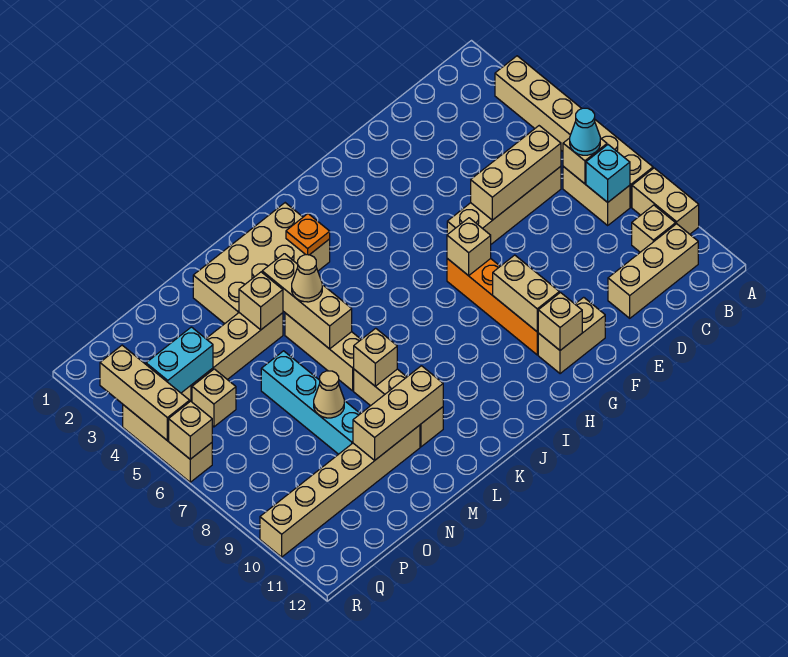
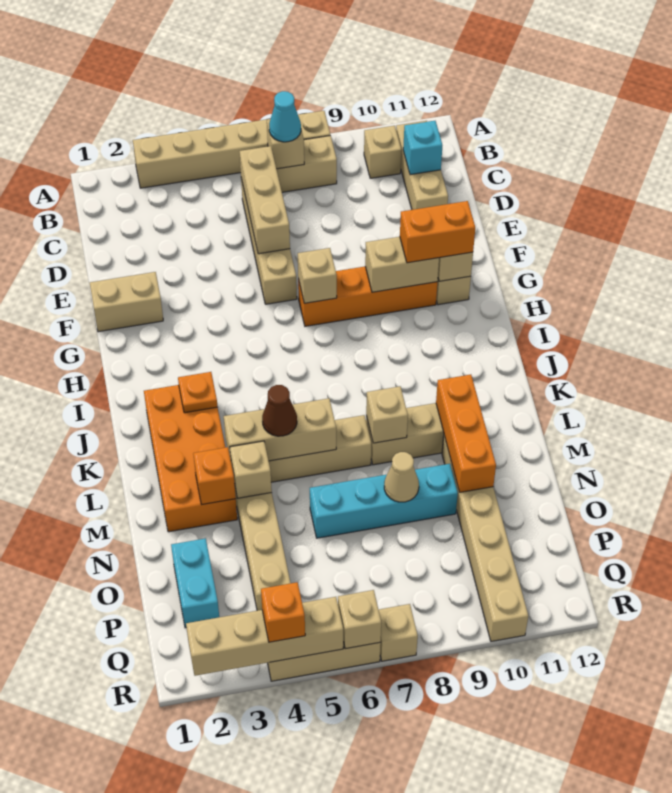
tan brick A9:A10 level 1 -> tan brick F1:F2 level 1
cyan brick B8 level 2 -> cyan brick C11 level 2
none -> orange brick G10:G11 level 3
tan brick J2:M3 level 1 -> orange brick J2:M3 level 1
tan cone L5 level 3 -> brown cone L5 level 3
tan brick L10:N10 level 2 -> orange brick L10:N10 level 2
none -> orange brick M3 level 2
cyan brick P4:Q4 level 2 -> cyan brick O2:P2 level 1
tan brick P5 level 1 -> tan brick R7 level 1
tan brick R3:R5 level 2 -> tan brick R2:R5 level 2
none -> orange brick R4 level 3

